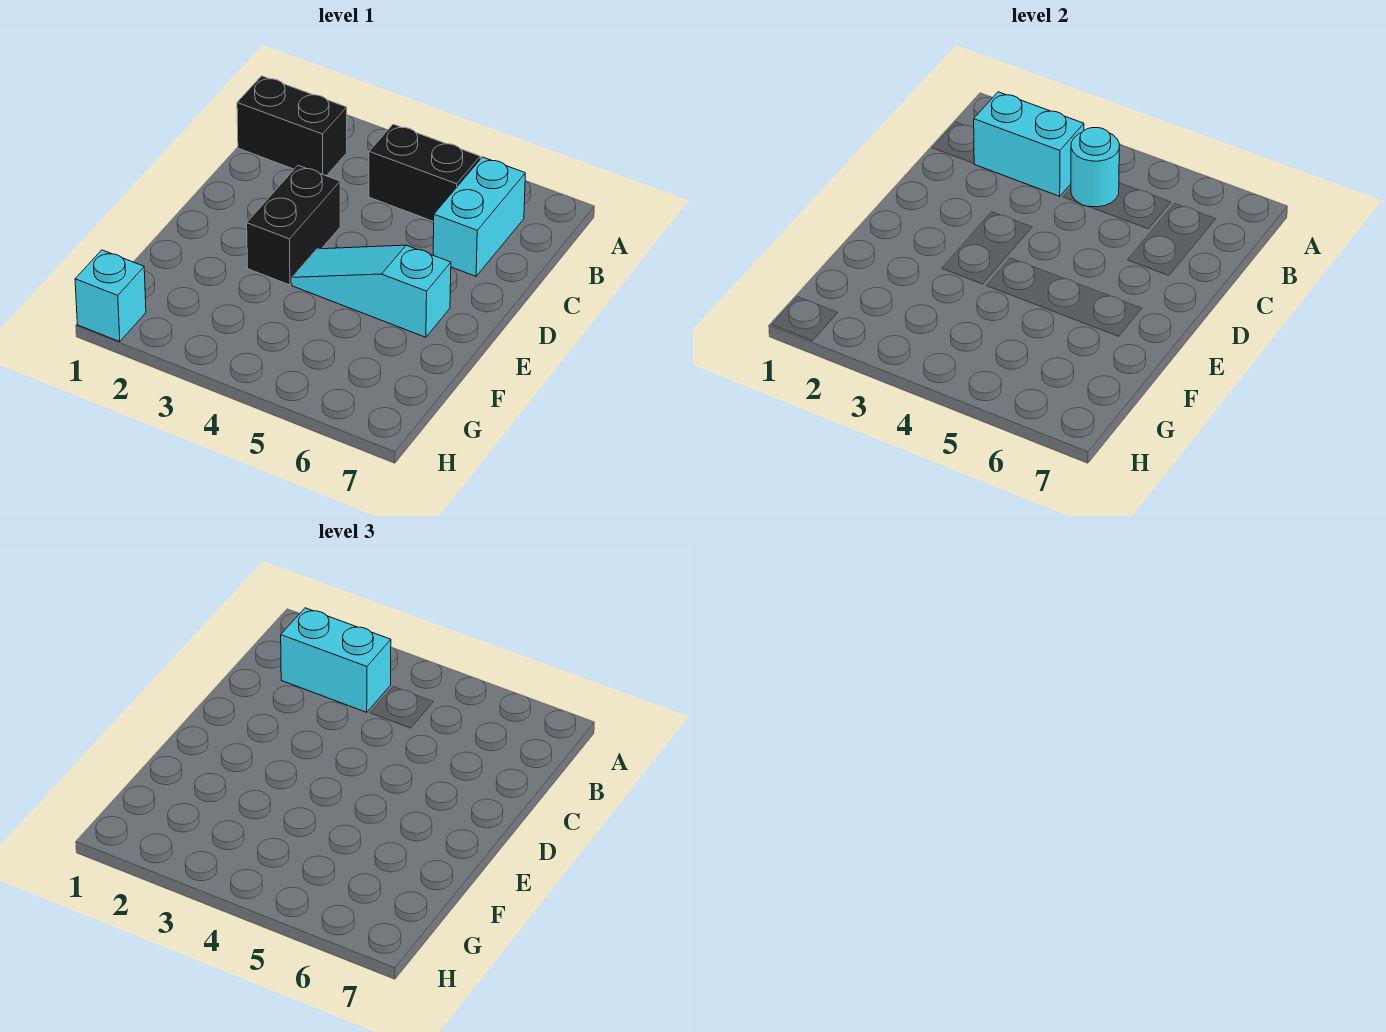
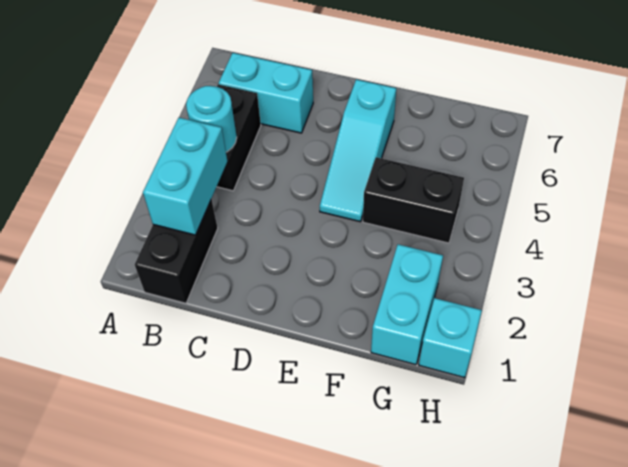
cyan brick B2:B3 level 3 -> cyan brick G1:G2 level 1
black brick D3:E3 level 1 -> black brick F4:G4 level 1

